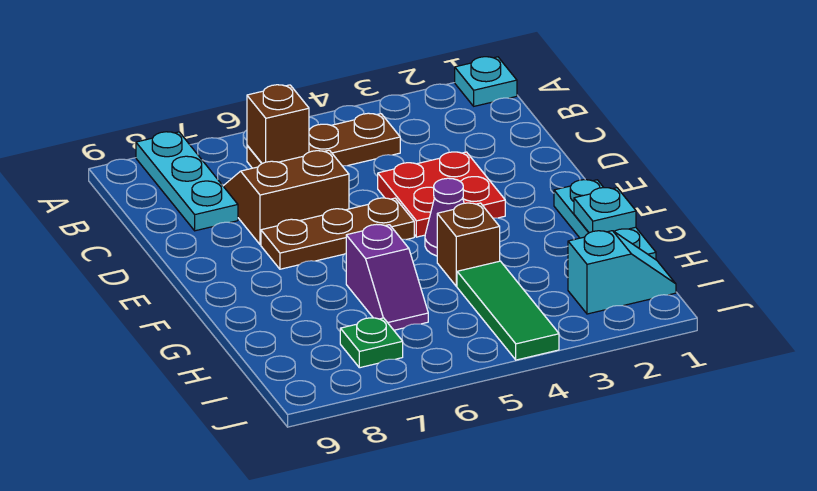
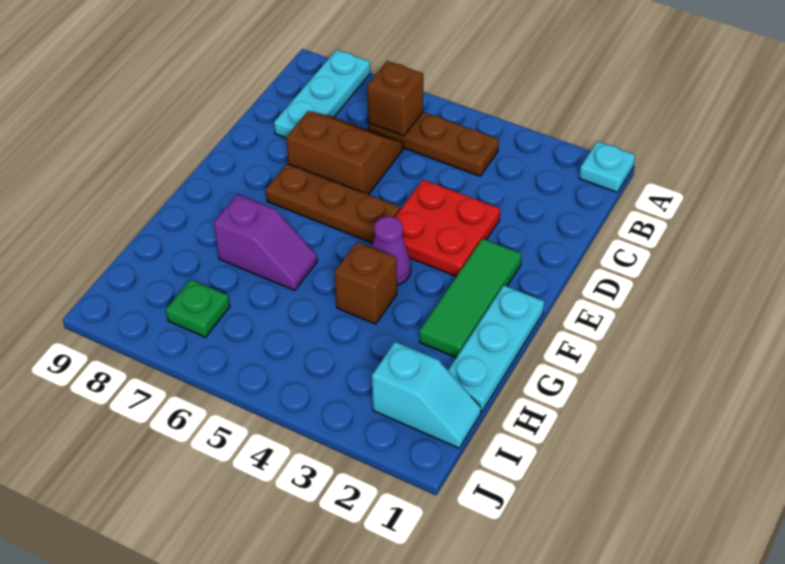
cyan plate G1 level 2 -> none
purple slope G6:H6 level 1 top G -> purple slope G6:G7 level 1 top 7
green tile H4:J4 level 1 -> green tile E2:G2 level 1

